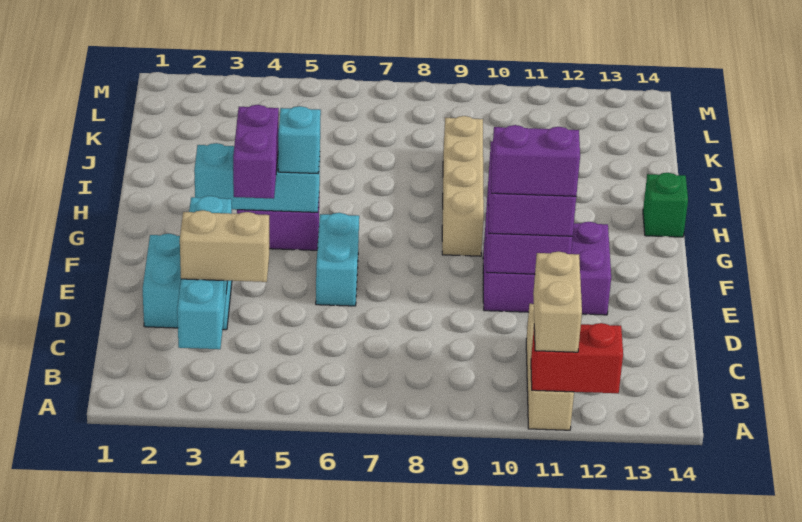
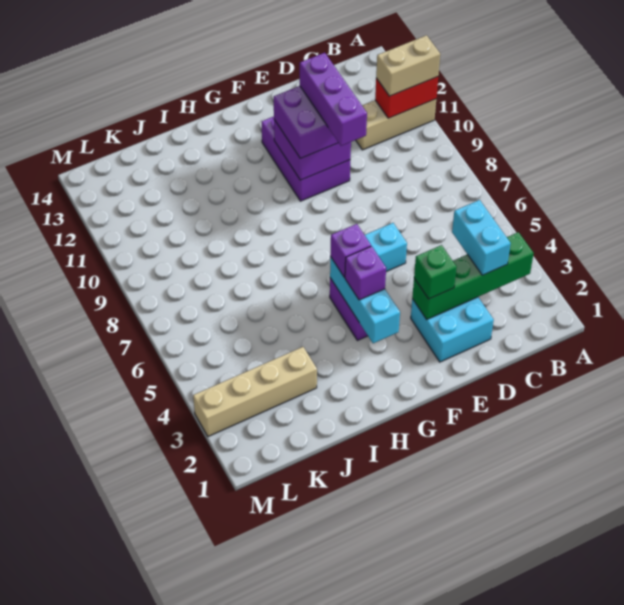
red brick A11:A12 level 2 -> red brick A11:B11 level 2
cyan brick B3:E3 level 2 -> green brick B3:E3 level 2
tan brick C3:C4 level 3 -> cyan brick C3:C4 level 3
purple brick E10:E11 level 4 -> purple brick E9:E11 level 4
purple brick F4:G4 level 3 -> purple brick G4 level 3
cyan brick G5 level 3 -> purple brick G5 level 3
tan brick G9:J9 level 1 -> tan brick J3:M3 level 1
green brick H14 level 1 -> green brick E3 level 3

